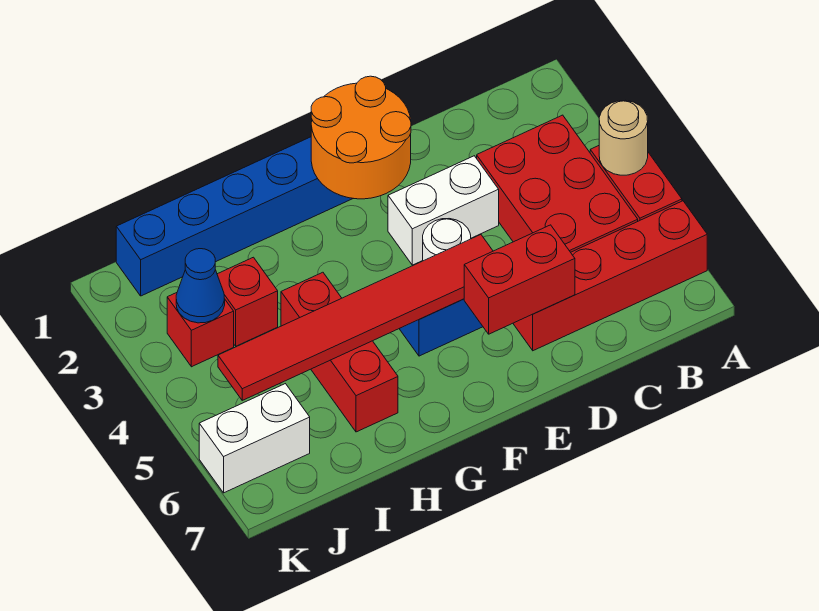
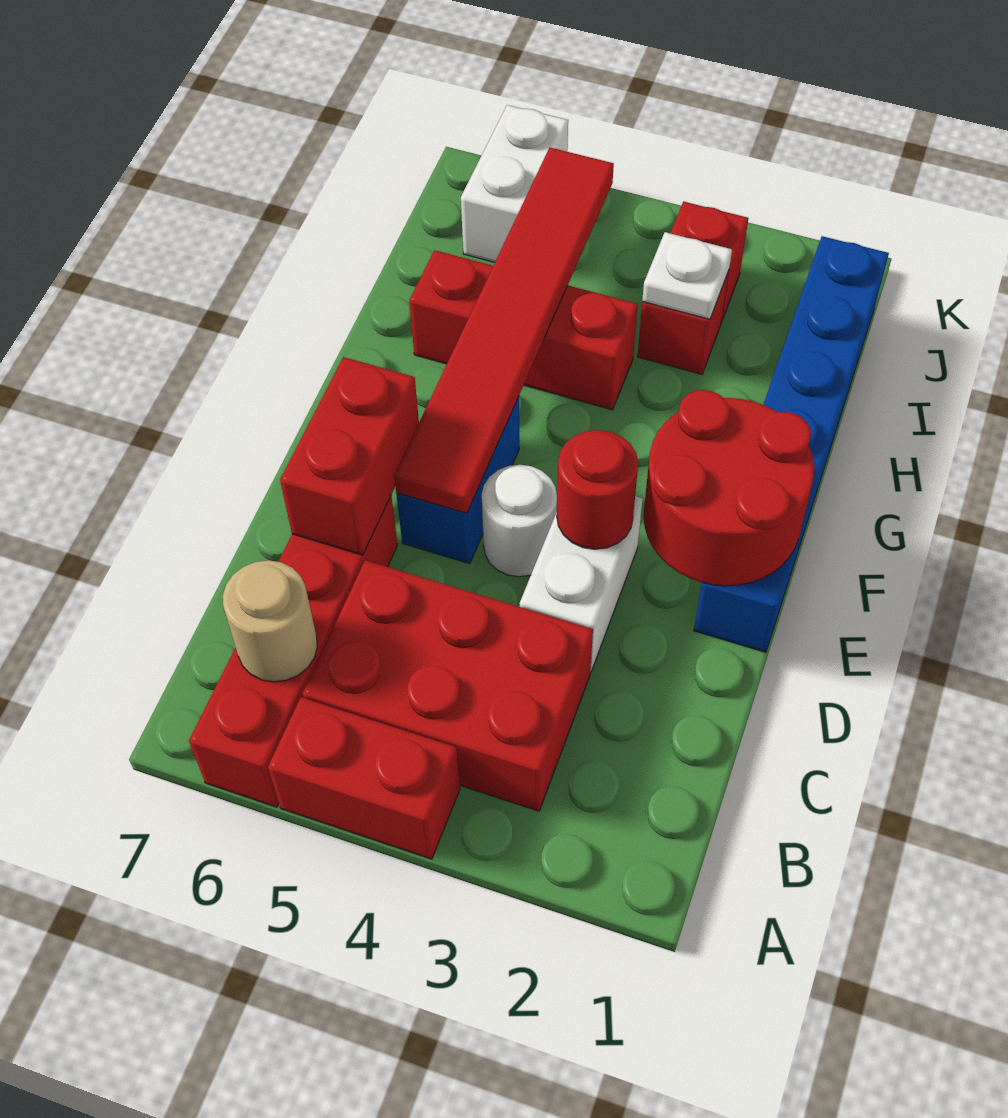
tan round brick A4 level 2 -> tan round brick B6 level 2
orange round brick E1:F2 level 2 -> red round brick E1:F2 level 2
none -> red round brick E3 level 2
none -> white plate I3 level 2
blue cone J3 level 2 -> none

